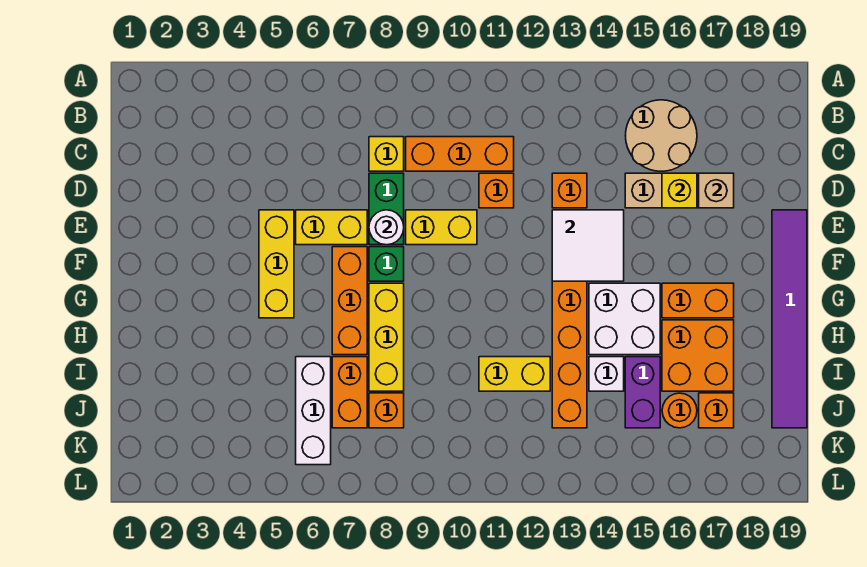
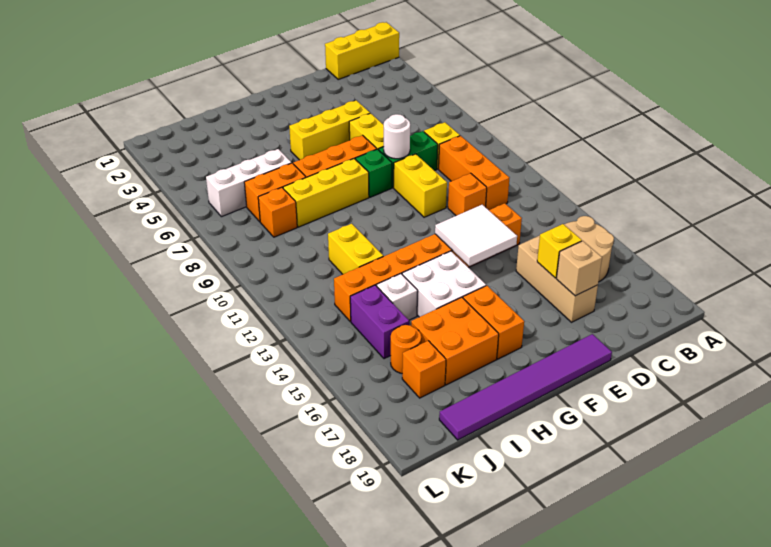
none -> yellow brick A1:C1 level 1
purple brick I15:J15 level 1 -> purple brick J14:J15 level 1

